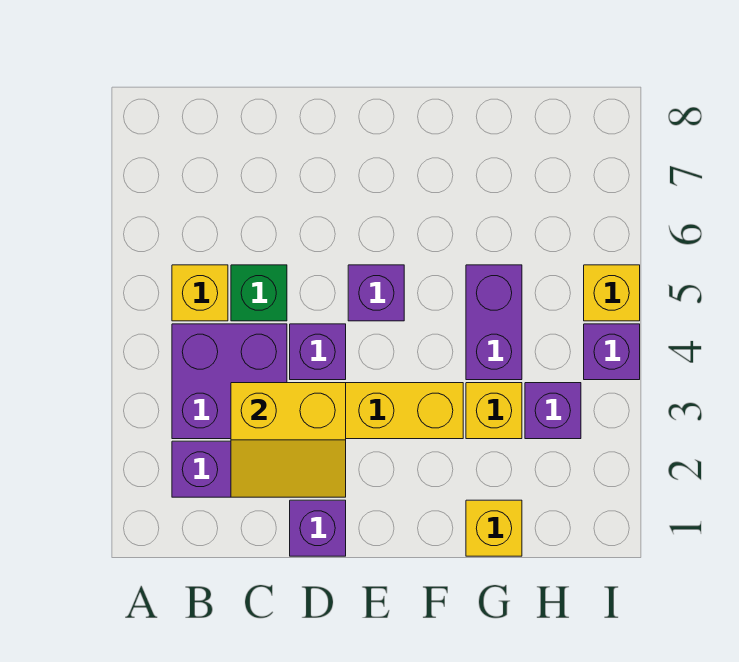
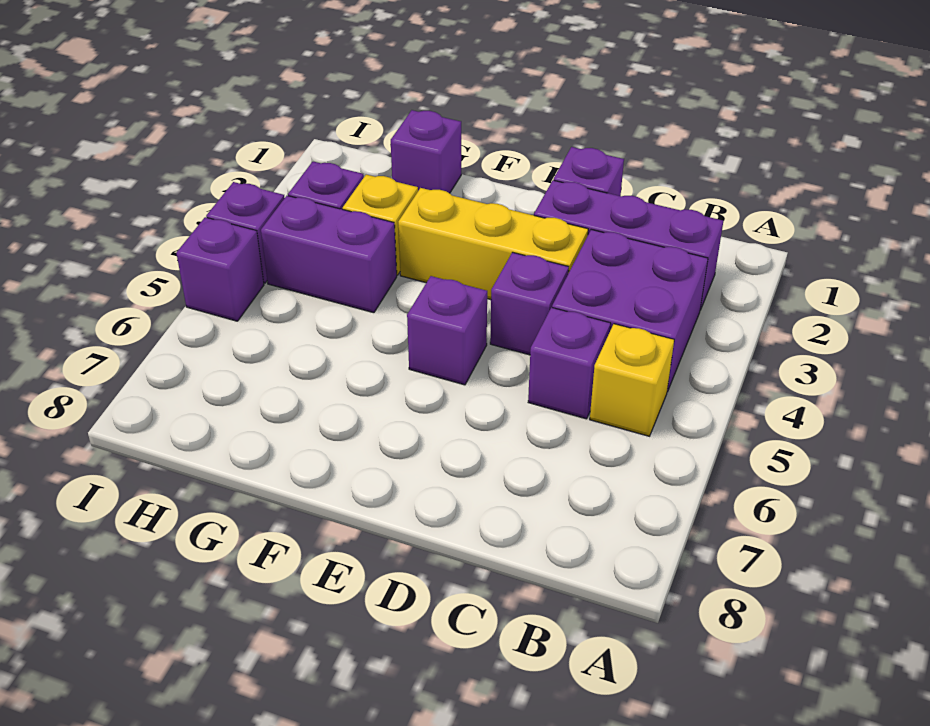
yellow slope C2:D3 level 2 top 3 -> none
green brick C5 level 1 -> purple brick C5 level 1
yellow brick G1 level 1 -> purple brick G1 level 1
purple brick G4:G5 level 1 -> purple brick G4:H4 level 1
yellow brick I5 level 1 -> purple brick I5 level 1

